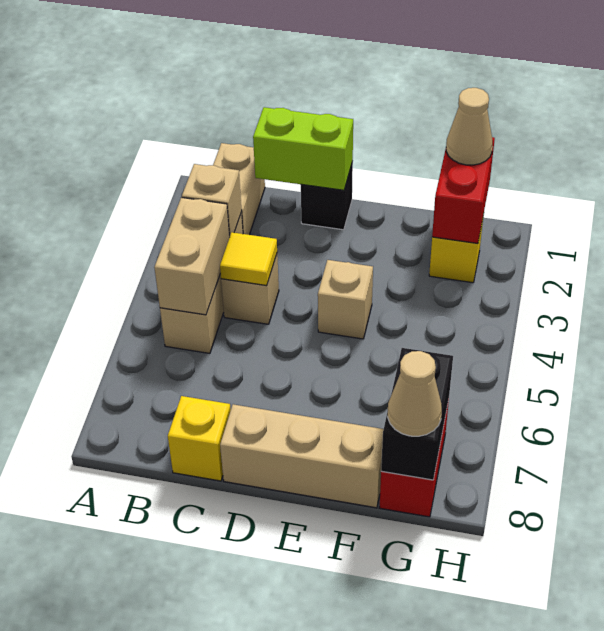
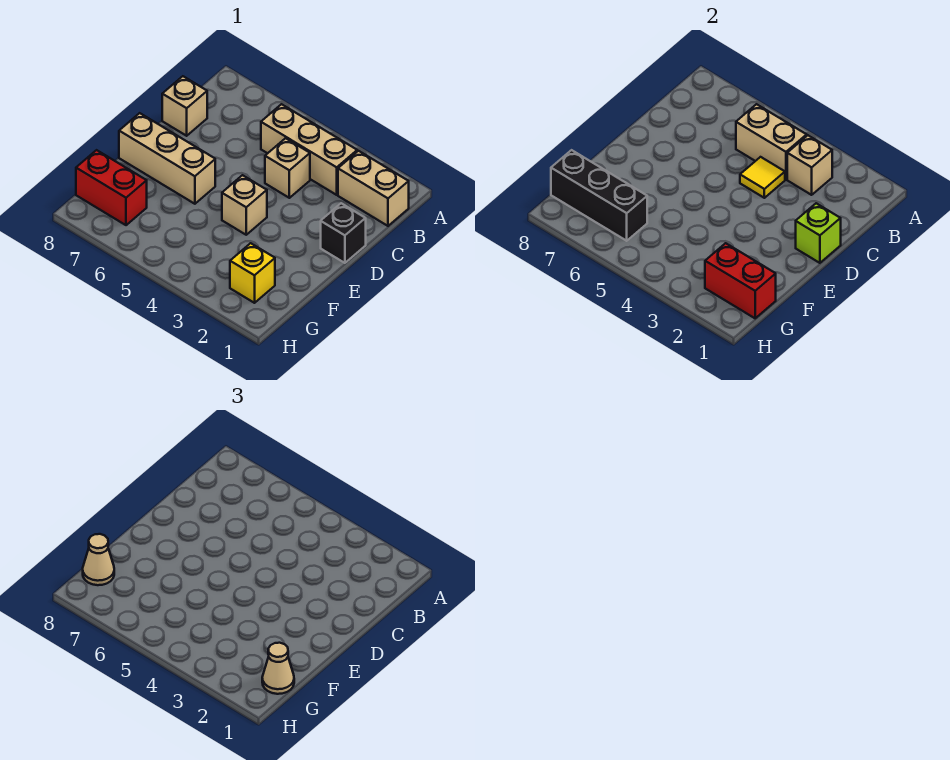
lime brick C1:D1 level 2 -> lime brick D1 level 2
yellow brick C8 level 1 -> tan brick C8 level 1
tan brick D8:F8 level 1 -> tan brick E6:E8 level 1
black brick G7:G8 level 2 -> black brick G6:G8 level 2

